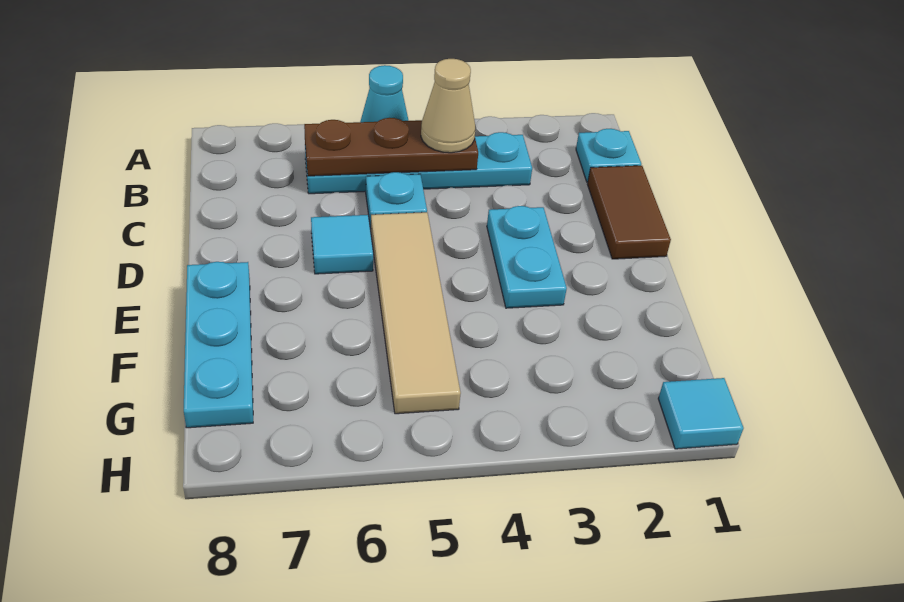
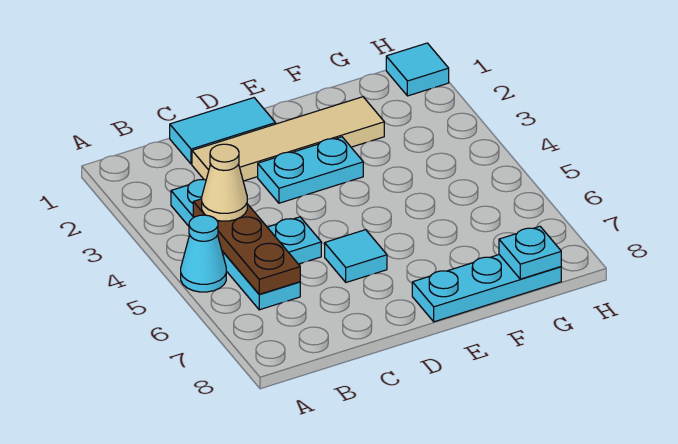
cyan plate B1 level 1 -> cyan plate G8 level 2
brown tile C1:D1 level 1 -> cyan tile C1:D1 level 1
tan tile D5:G5 level 1 -> tan tile C2:F2 level 1

